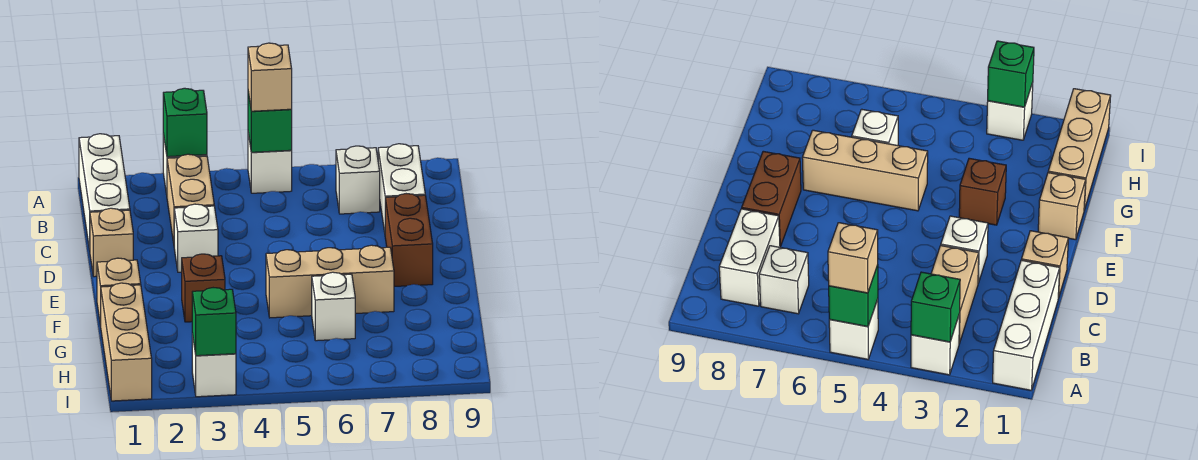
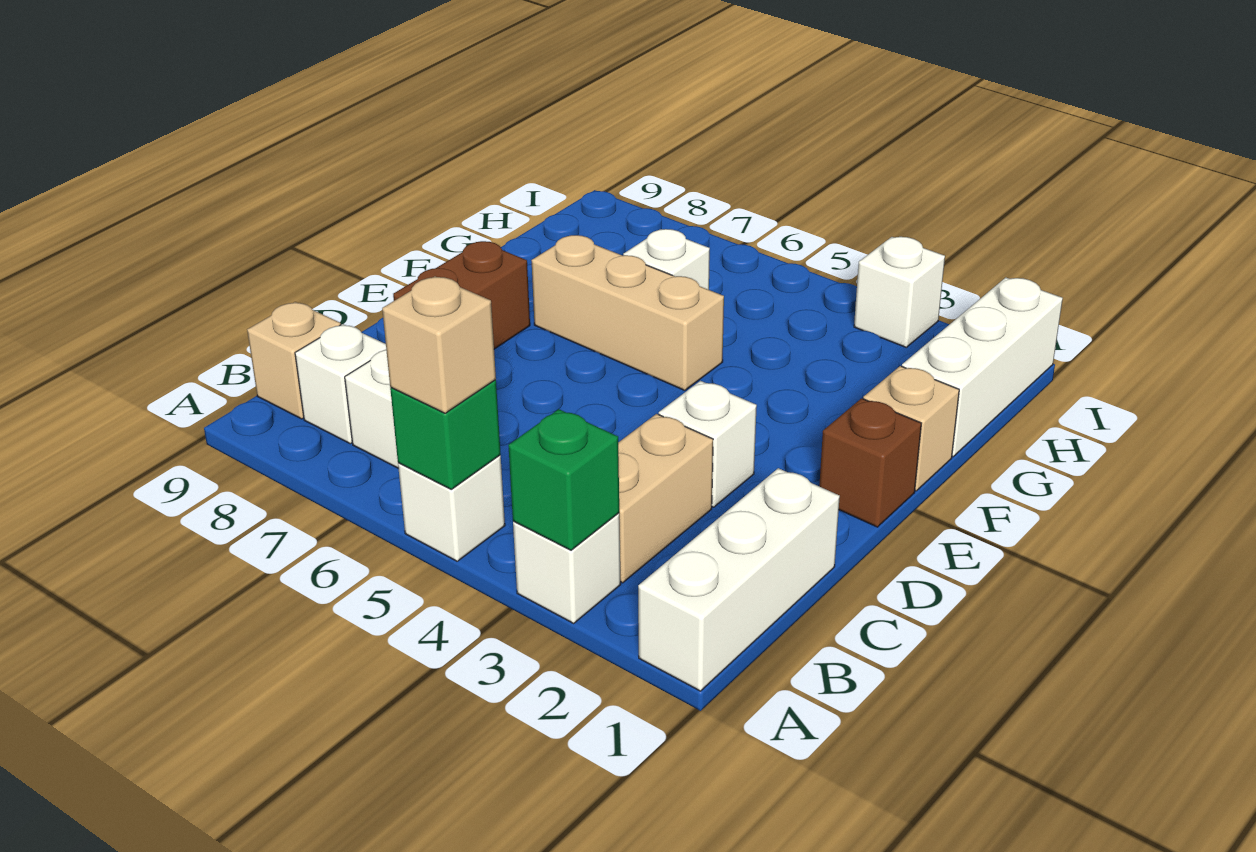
white brick B8:C8 level 1 -> white brick B8 level 1
tan brick D1 level 1 -> tan brick B9 level 1
brown brick F3 level 1 -> brown brick E1 level 1
tan brick G1:I1 level 1 -> white brick G1:I1 level 1
green brick I3 level 2 -> none

